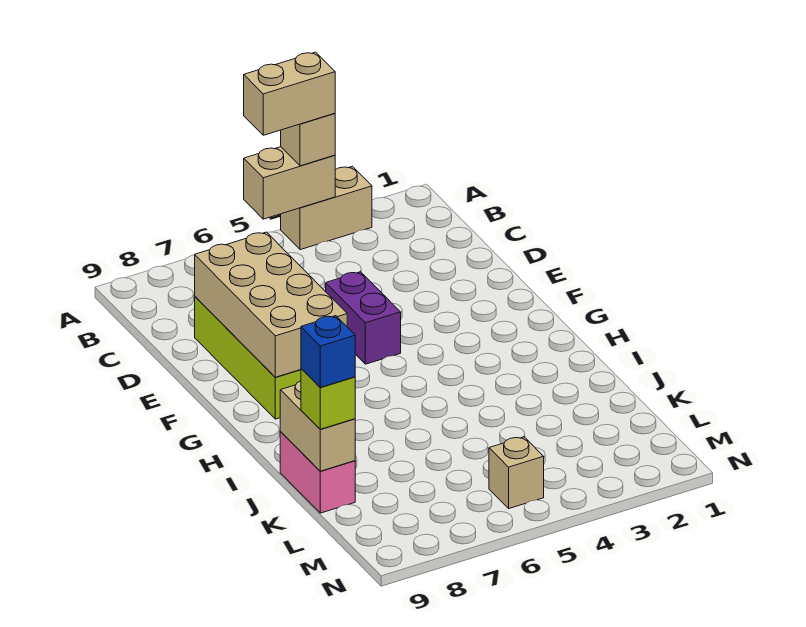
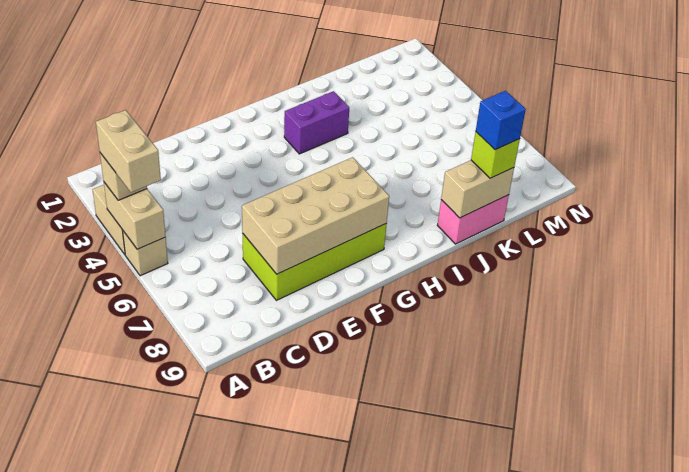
purple brick E5:F5 level 1 -> purple brick H3:I3 level 1
tan brick M5 level 1 -> tan brick A5 level 1

